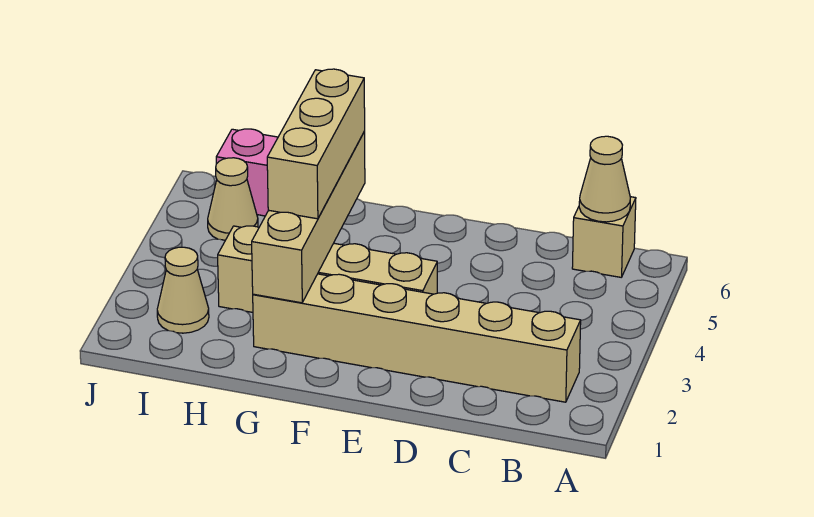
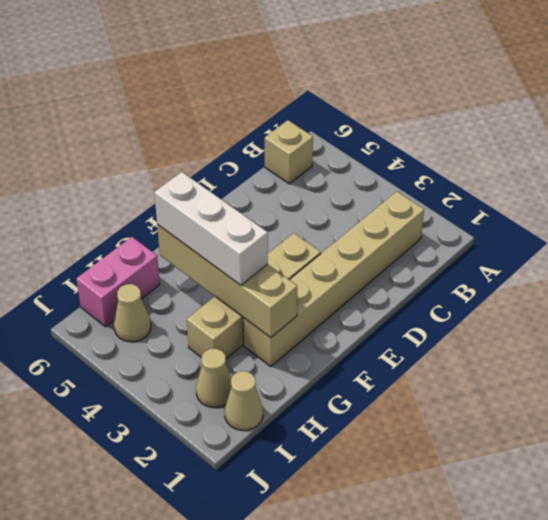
tan cone B6 level 2 -> tan cone I1 level 1
tan brick G3:G5 level 3 -> white brick G3:G5 level 3

